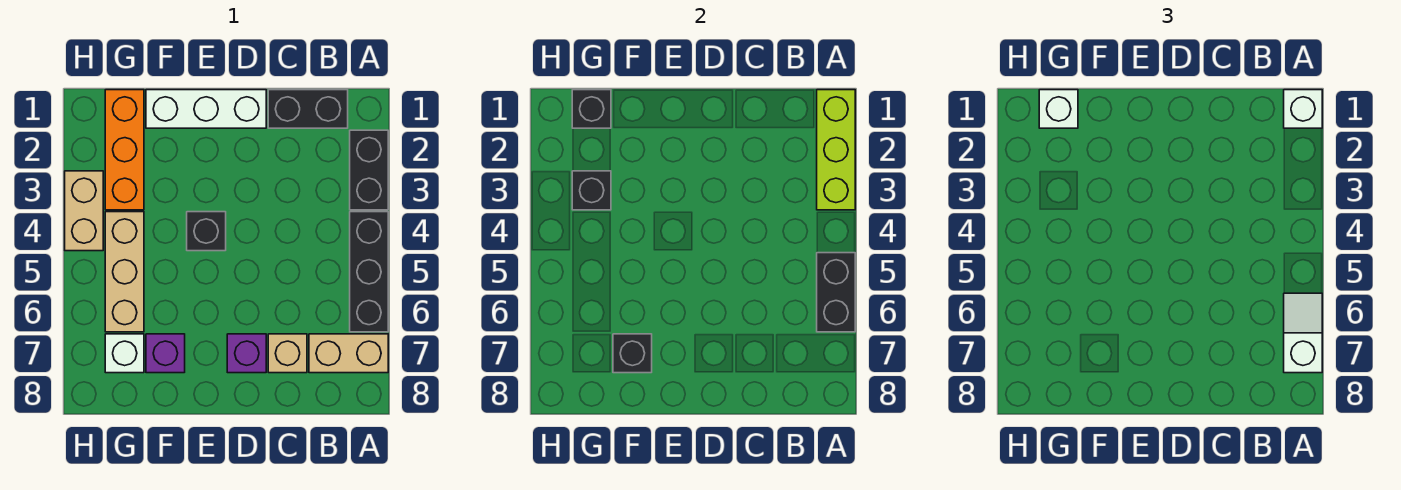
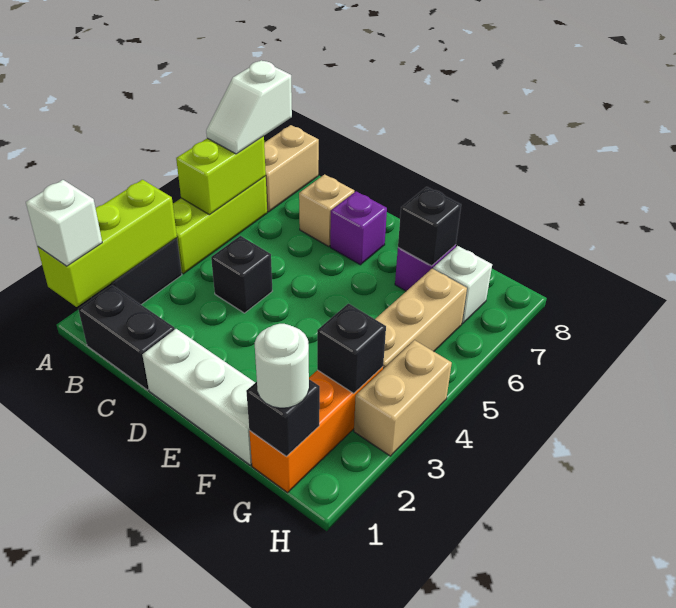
black brick A4:A6 level 1 -> lime brick A4:A6 level 1
black brick A5:A6 level 2 -> lime brick A5:A6 level 2
tan brick A7:B7 level 1 -> tan brick A7:A8 level 1
black brick E4 level 1 -> black brick C4 level 1
white brick G1 level 3 -> white round brick G1 level 3

